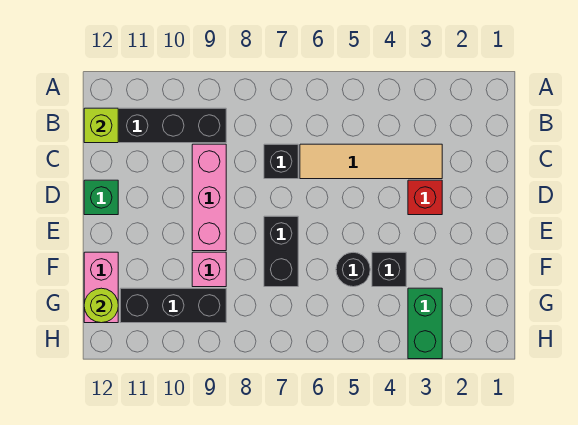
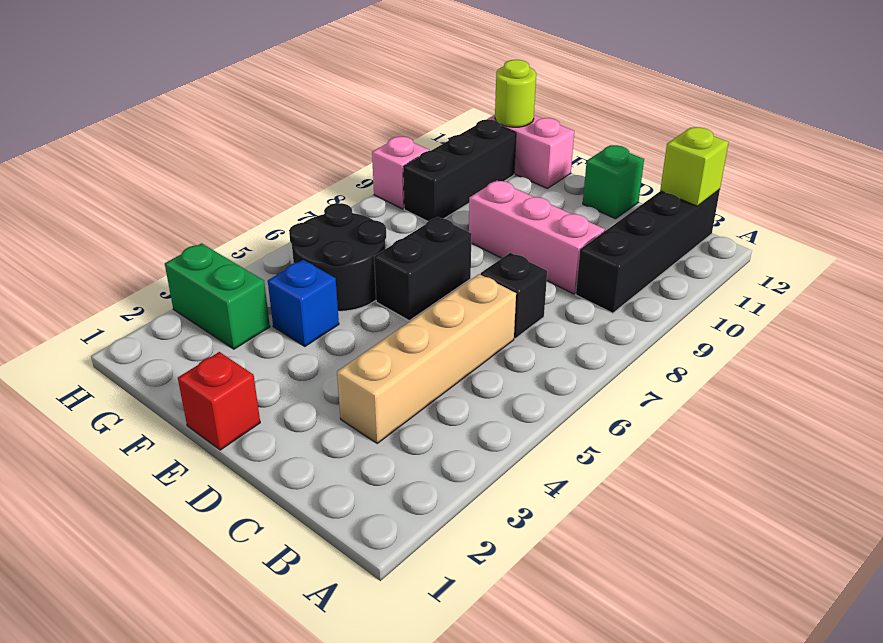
tan tile C3:C6 level 1 -> tan brick C3:C6 level 1
red brick D3 level 1 -> red brick E1 level 1
black brick E7:F7 level 1 -> black brick E6:E7 level 1
black brick F4 level 1 -> blue brick F4 level 1
black round brick F5 level 1 -> black round brick F5:G6 level 1
pink brick F9 level 1 -> pink brick H9 level 1

